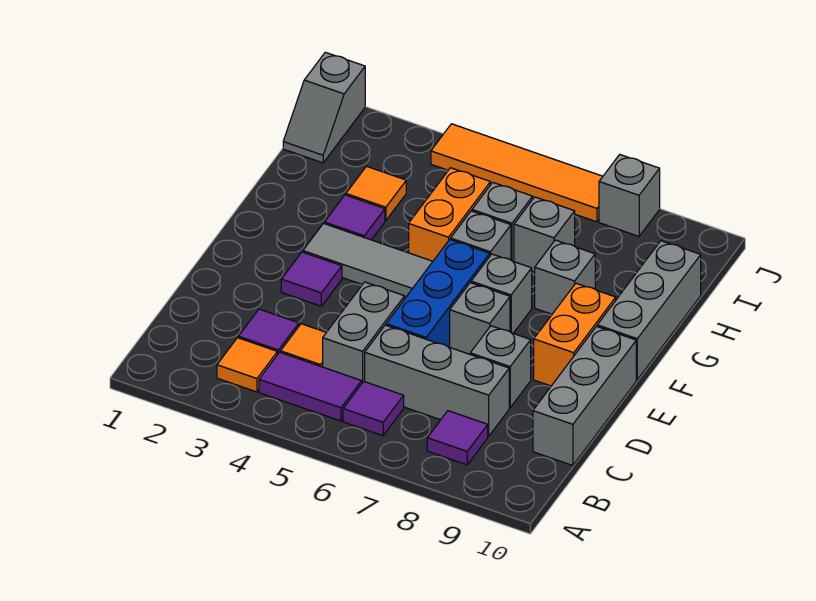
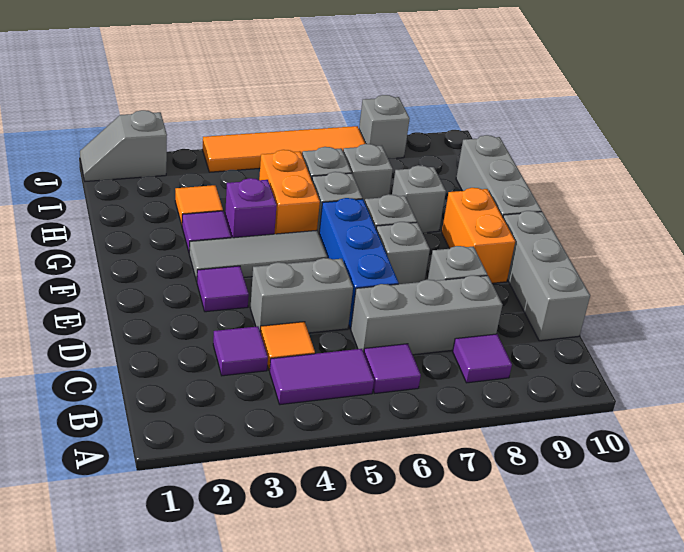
orange tile B3 level 1 -> none
grey brick C5:D5 level 1 -> grey brick D4:D5 level 1
none -> purple brick G4 level 1
grey slope I1:J1 level 1 top J -> grey slope J1:J2 level 1 top 2

